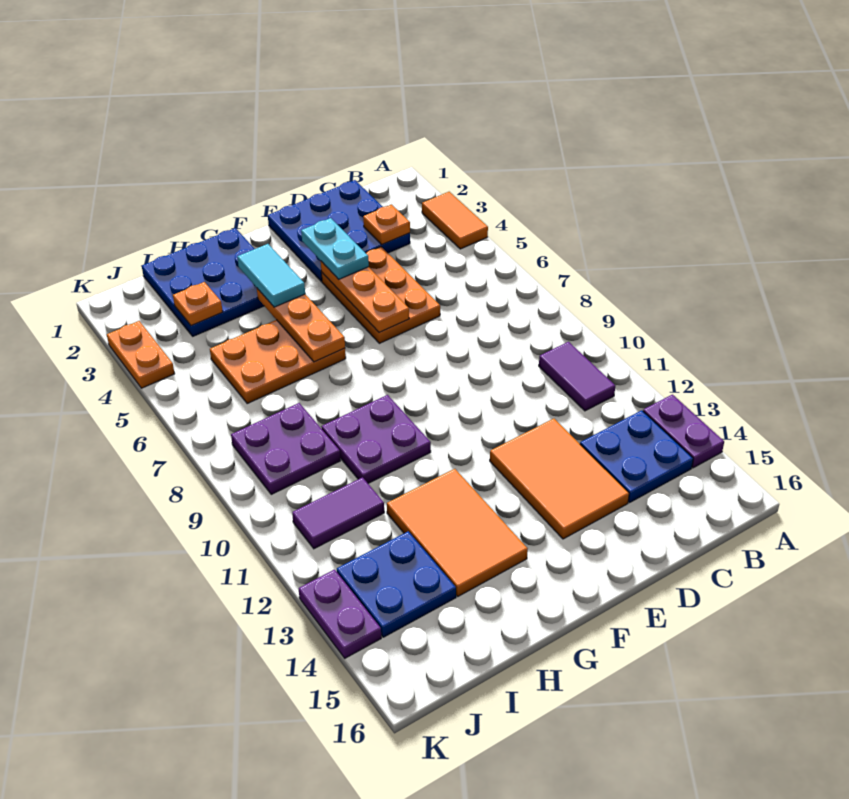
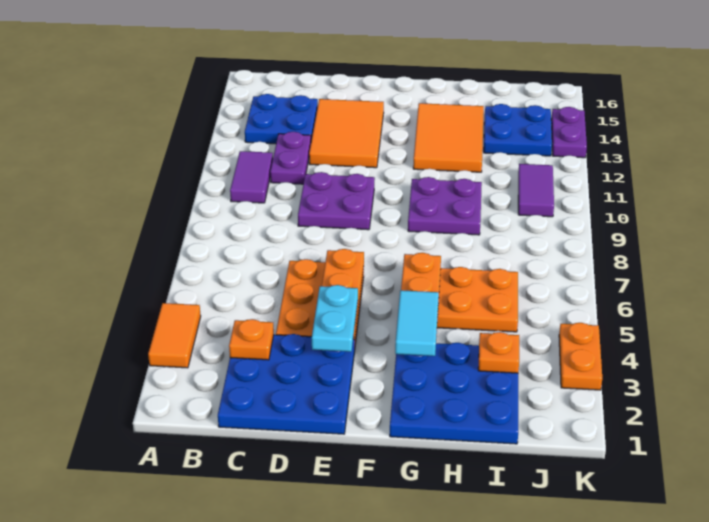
purple plate A13:A14 level 1 -> purple plate C11:C12 level 1
purple plate I8:J9 level 1 -> purple plate D9:E10 level 1
purple tile I11:J11 level 1 -> purple tile J10:J11 level 1

